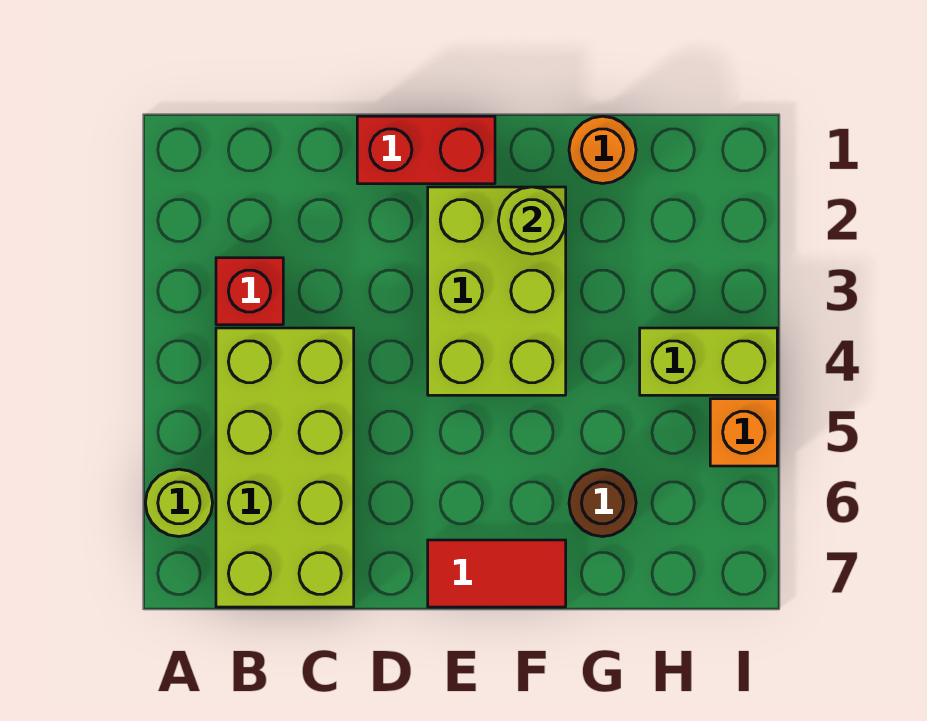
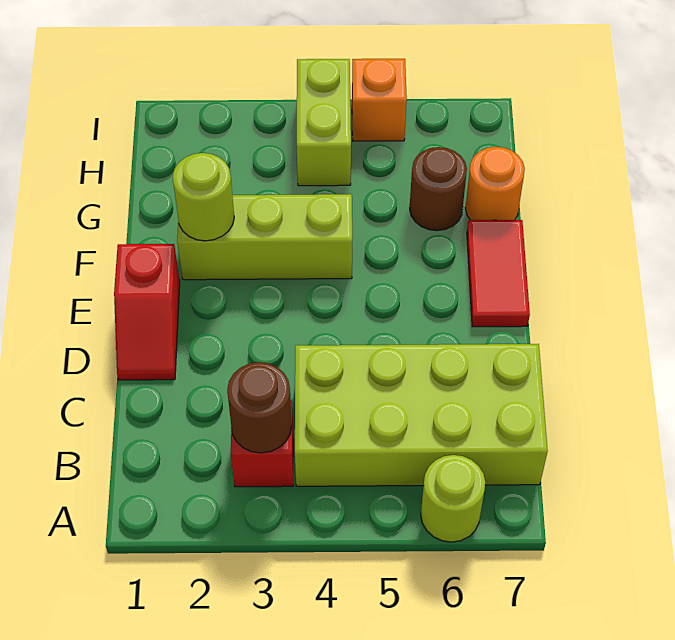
none -> brown round brick B3 level 2
red brick D1:E1 level 1 -> red slope D1:E1 level 1 top E
lime brick E2:F4 level 1 -> lime brick F2:F4 level 1
orange round brick G1 level 1 -> orange round brick G7 level 1

